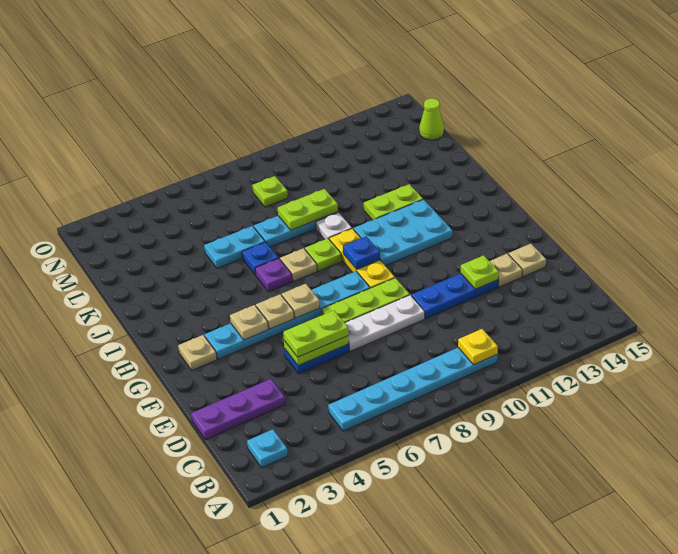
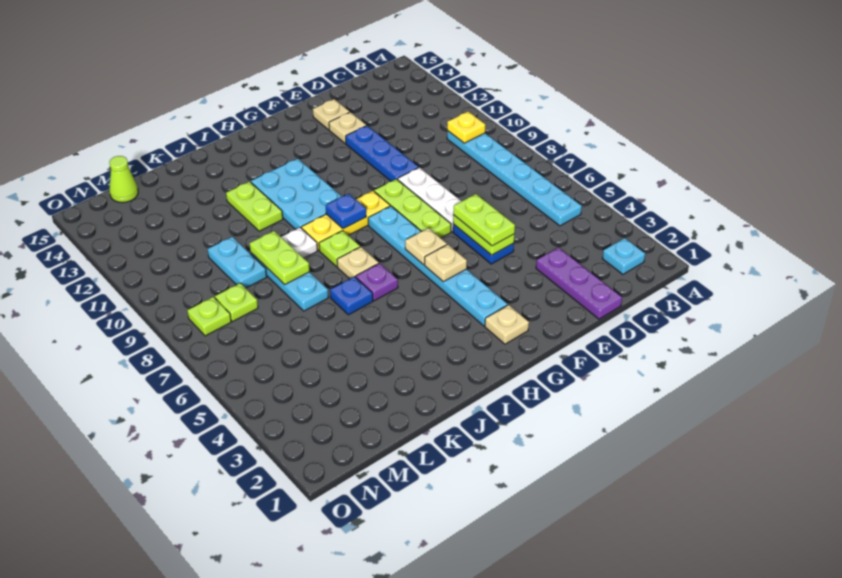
lime plate E12 level 2 -> lime plate N8 level 1
tan plate G4 level 2 -> none
cyan plate K5:K6 level 1 -> cyan plate L9:L10 level 1

